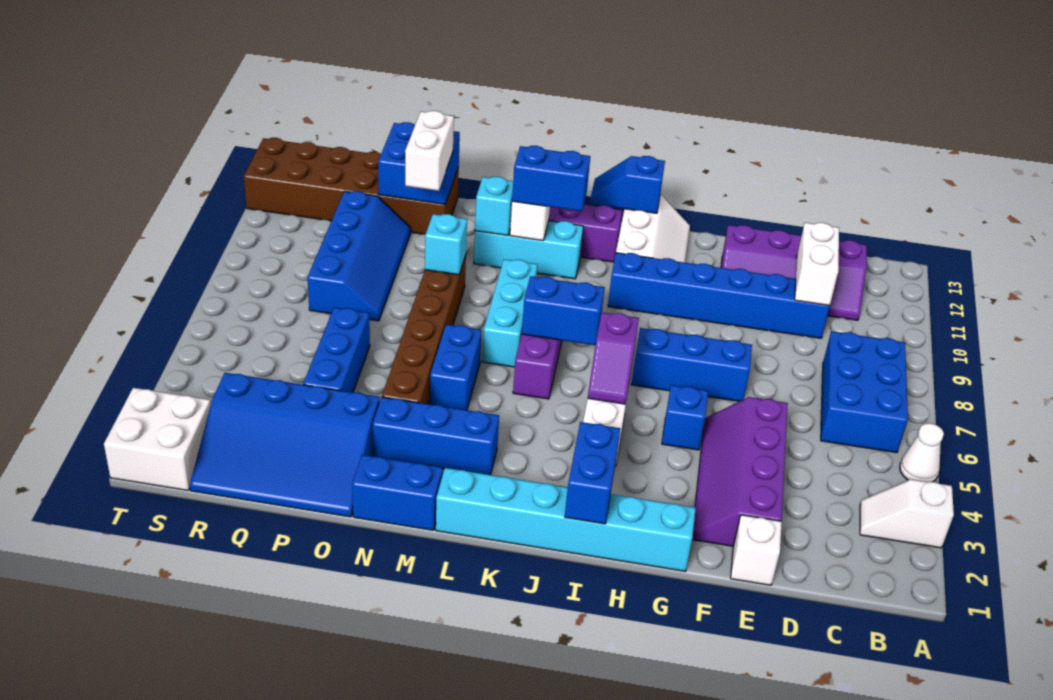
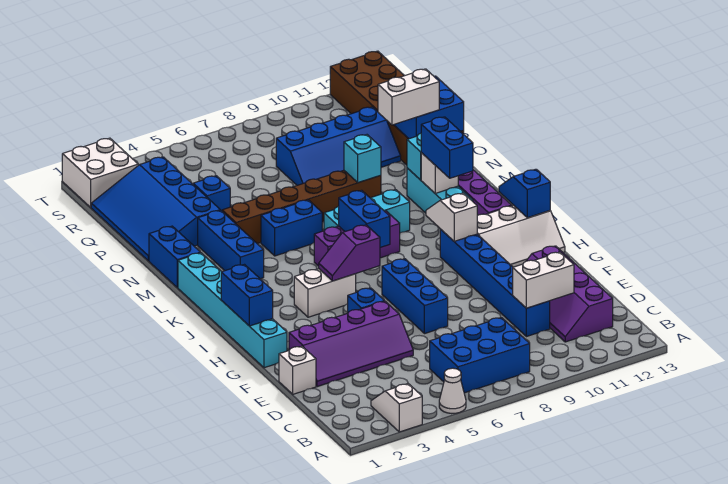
purple slope E2:F5 level 1 top E -> purple slope E2:F5 level 1 top F
blue brick I1:I2 level 2 -> blue brick H1:I1 level 2
none -> white slope I10:J10 level 2 top I
blue brick P4:P6 level 1 -> blue brick P4 level 1

